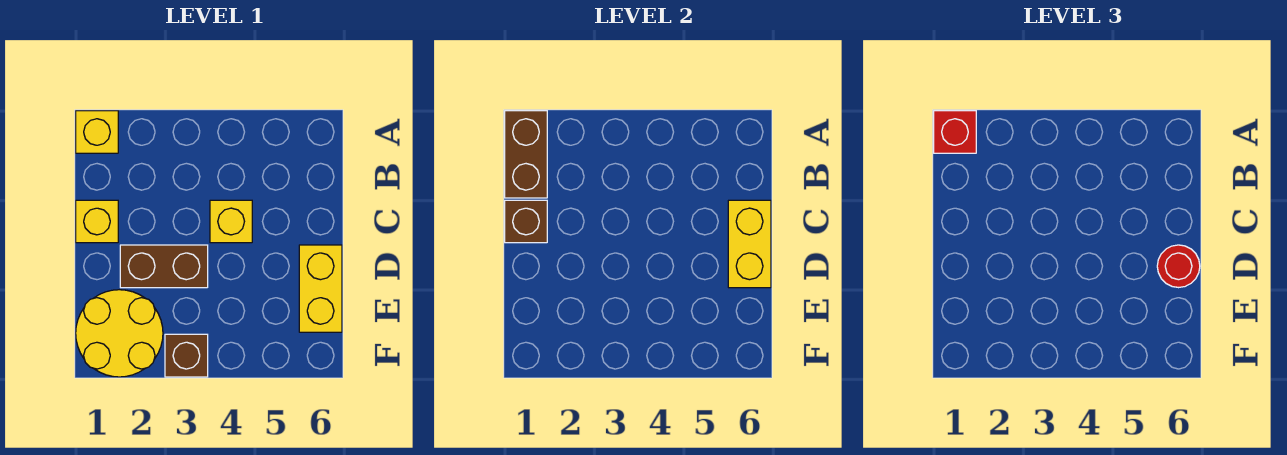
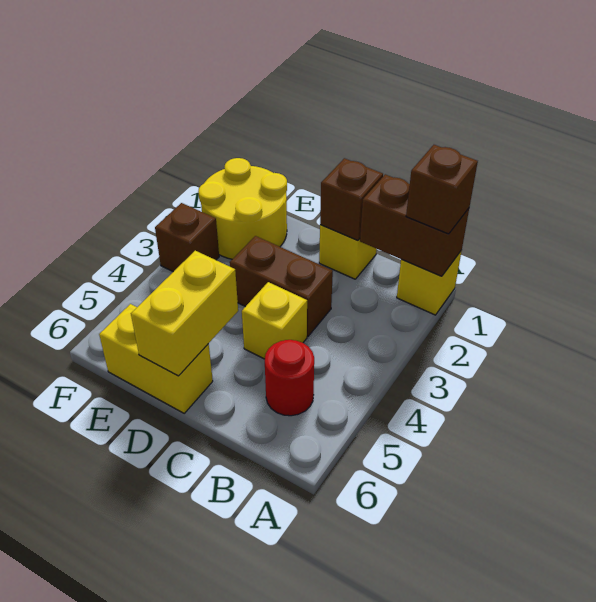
red brick A1 level 3 -> brown brick A1 level 3
yellow brick C6:D6 level 2 -> yellow brick D5:D6 level 2
brown brick D2:D3 level 1 -> brown brick C3:D3 level 1
red round brick D6 level 3 -> red round brick B5 level 1

